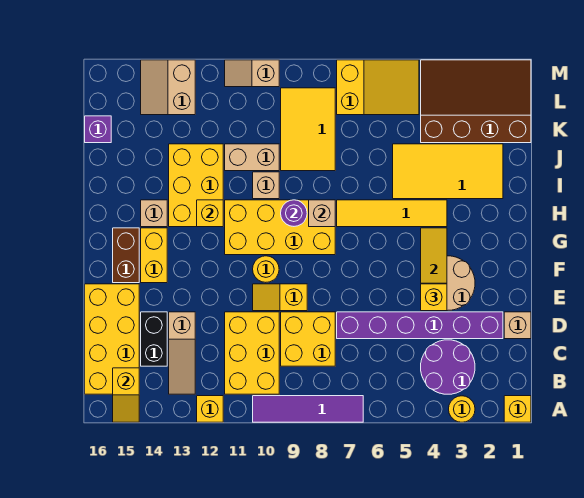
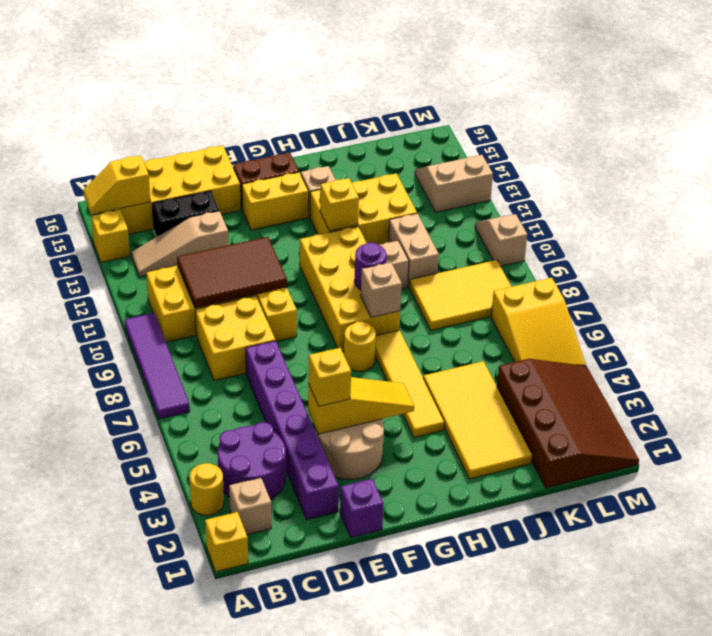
yellow brick A12 level 1 -> yellow brick A14 level 1
none -> brown tile C10:E11 level 2
tan brick D1 level 1 -> tan brick B2 level 1
yellow round brick F10 level 1 -> yellow round brick G7 level 1
purple brick K16 level 1 -> purple brick E1 level 1

